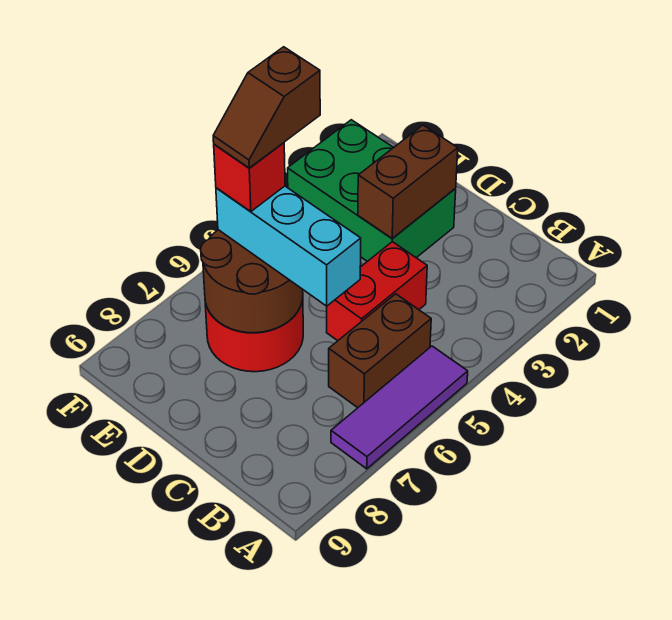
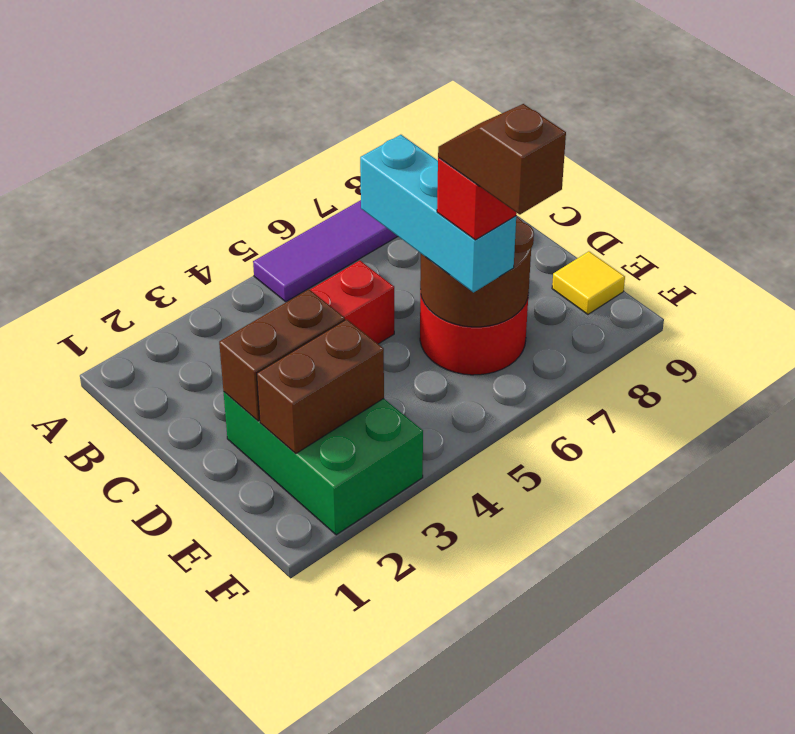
brown brick B5:B6 level 1 -> brown brick E2:E3 level 2
brown slope E5:E6 level 5 top 5 -> brown slope E6:F6 level 5 top F
none -> yellow tile E9 level 1

